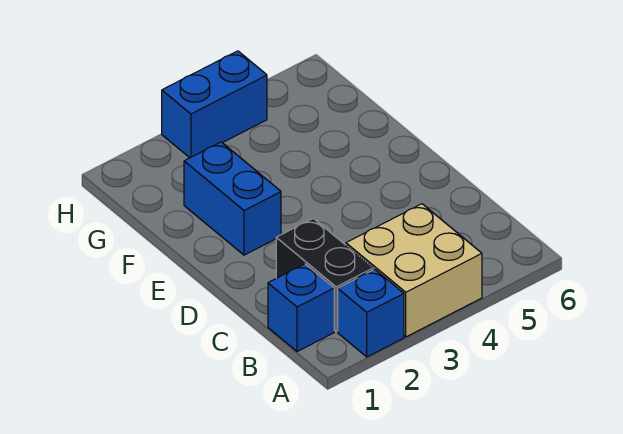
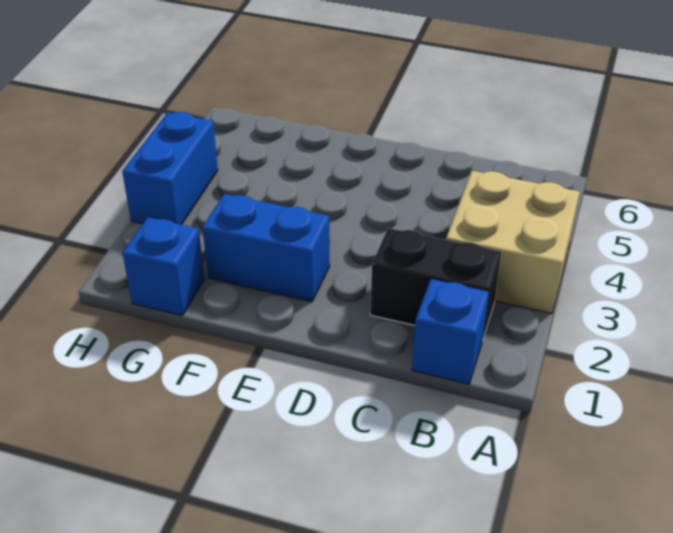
blue brick A2 level 1 -> blue brick G1 level 1

